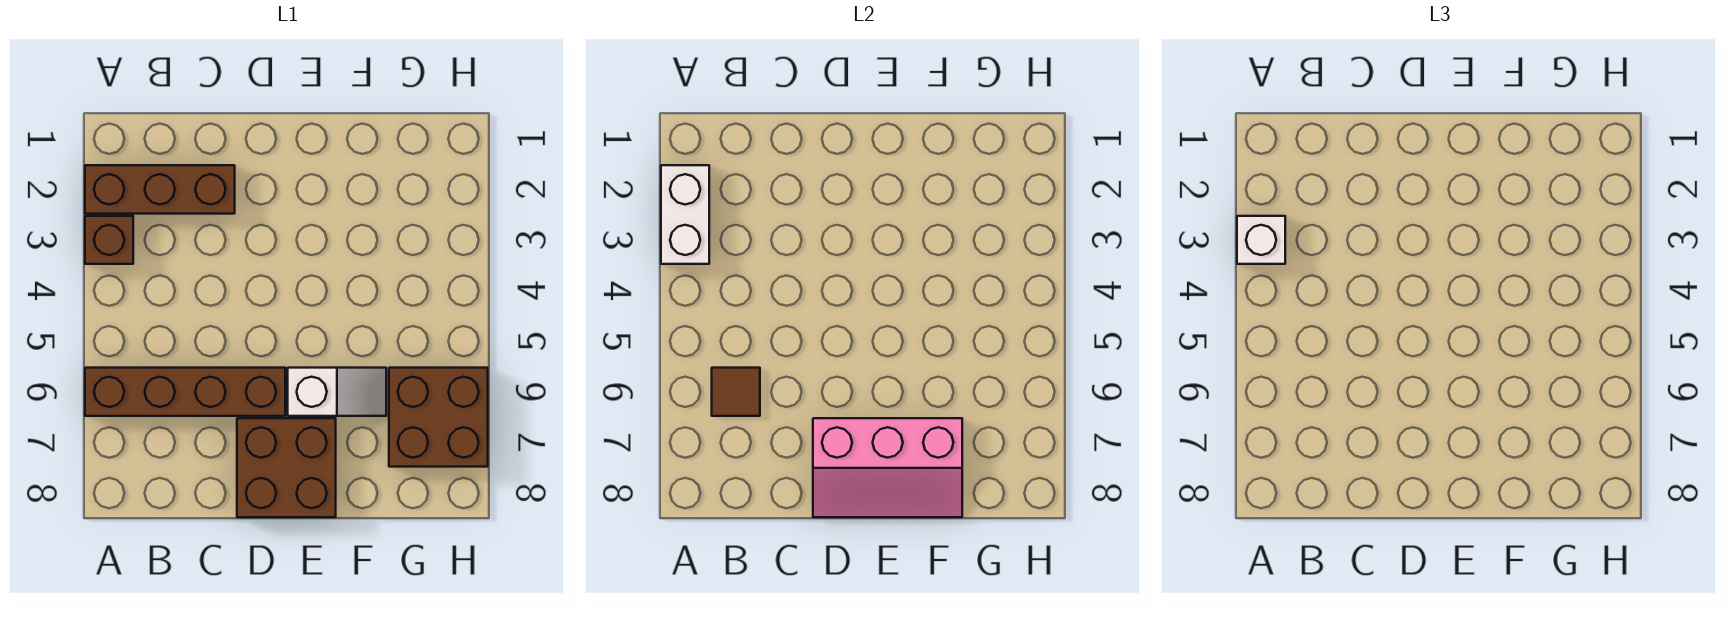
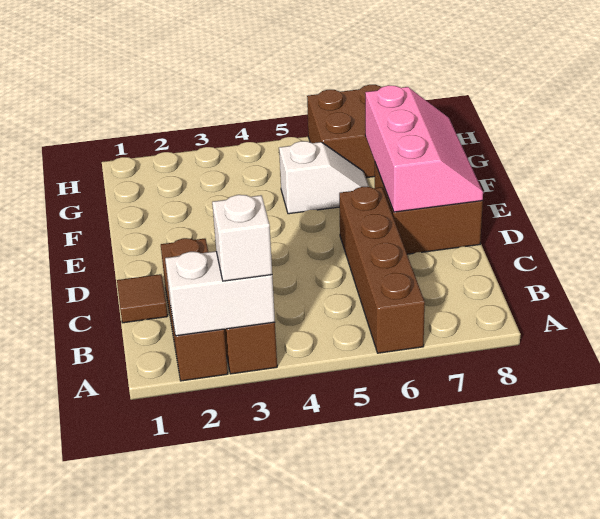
brown tile B6 level 2 -> brown tile C1 level 1
white slope E6:F6 level 1 top E -> white slope F5:F6 level 1 top 5

